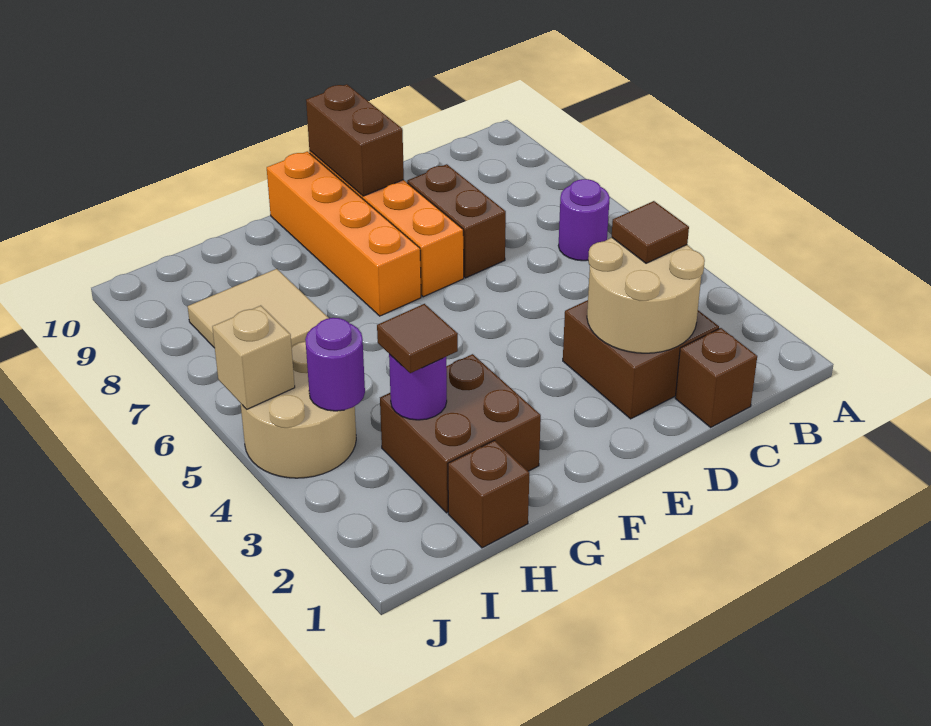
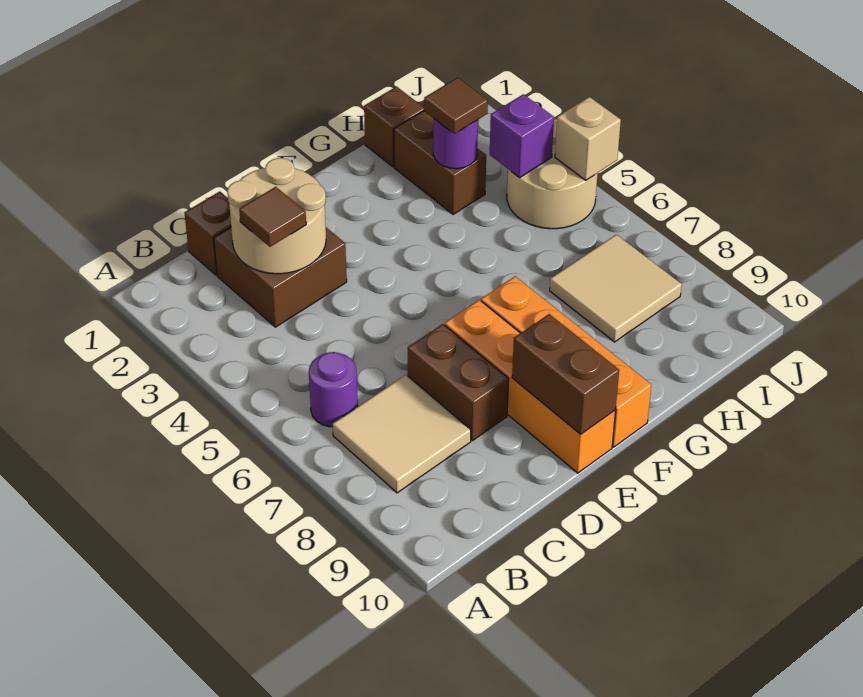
none -> tan tile B7:C8 level 1
brown brick G2:H3 level 1 -> brown brick H2:H3 level 1
purple round brick I4 level 2 -> purple brick I4 level 2

